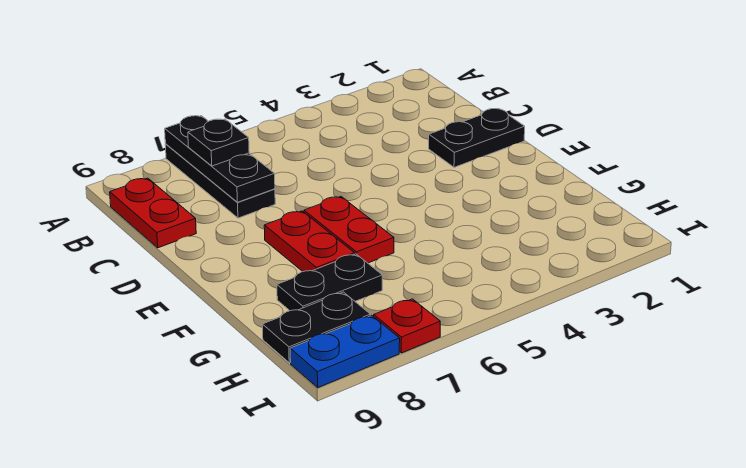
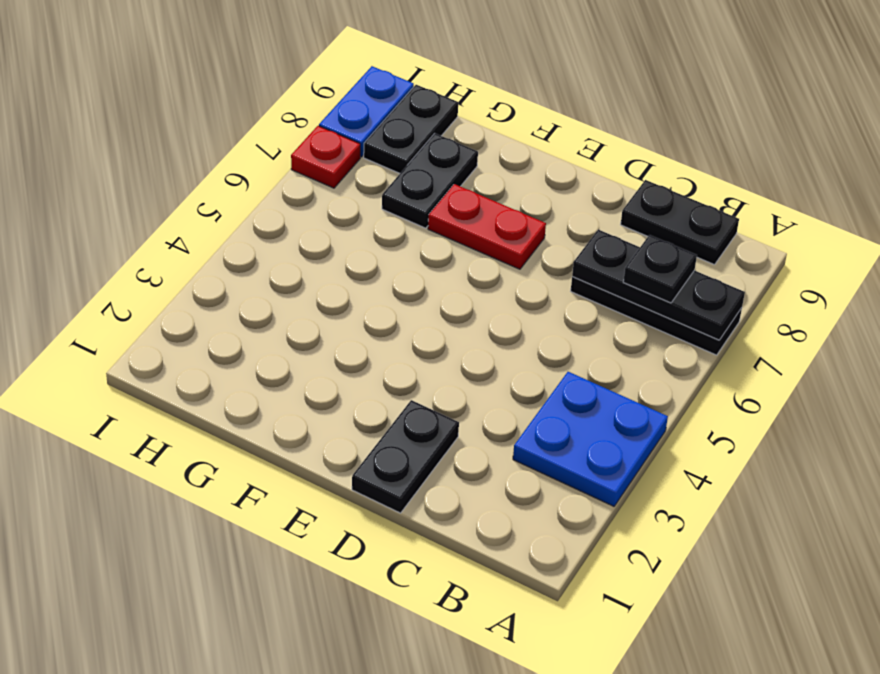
none -> blue plate A3:B4 level 1
red plate B9:C9 level 1 -> black plate B9:C9 level 1
red plate E6:F6 level 1 -> none

